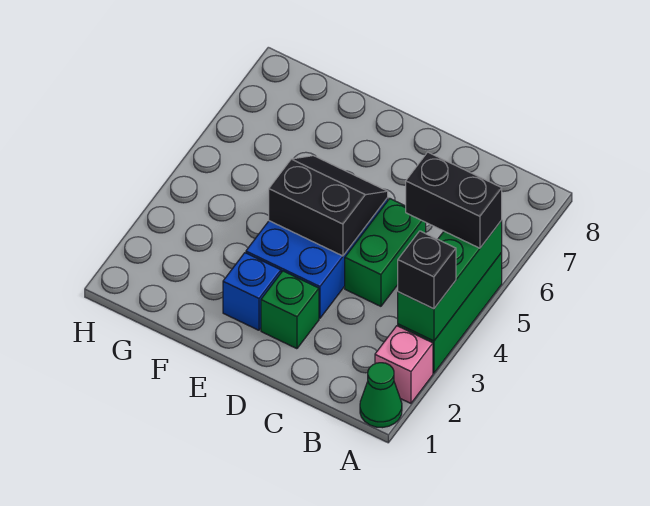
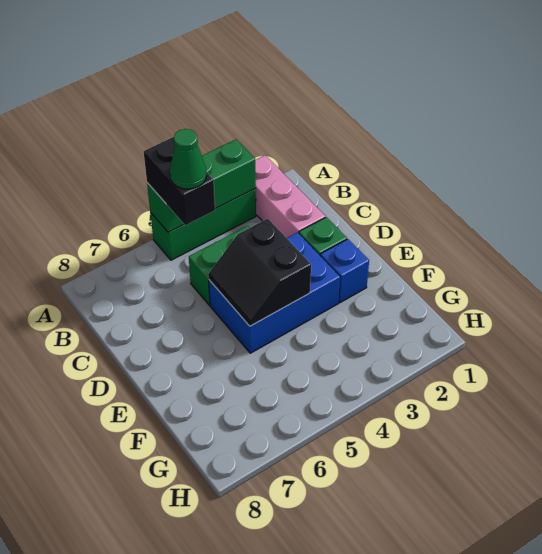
green cone A1 level 1 -> green cone B5 level 4
pink brick A2 level 1 -> pink brick A2:C2 level 1
black brick A3 level 3 -> none

